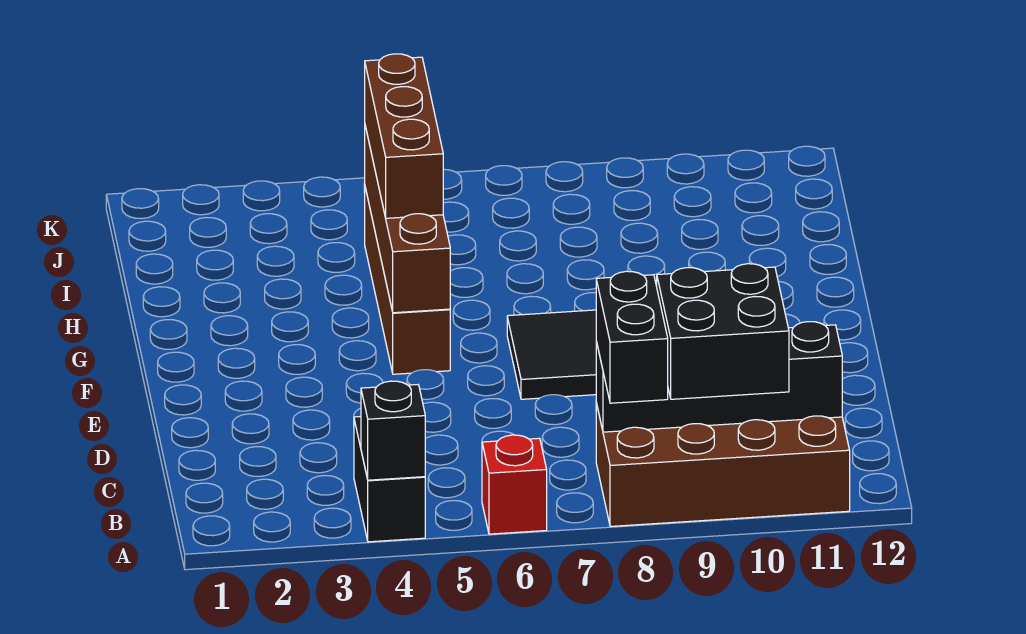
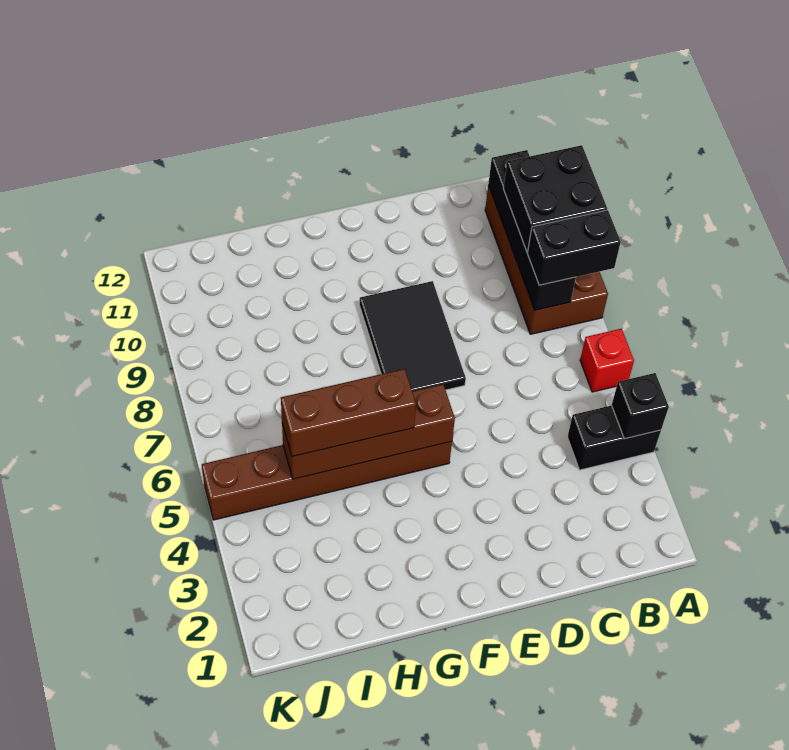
brown brick F5:I5 level 1 -> brown brick F5:K5 level 1

